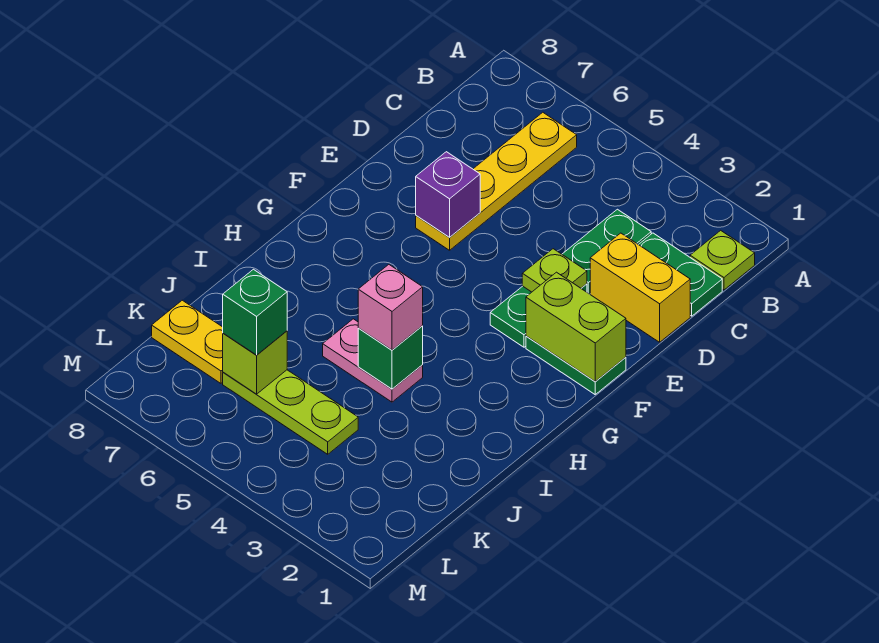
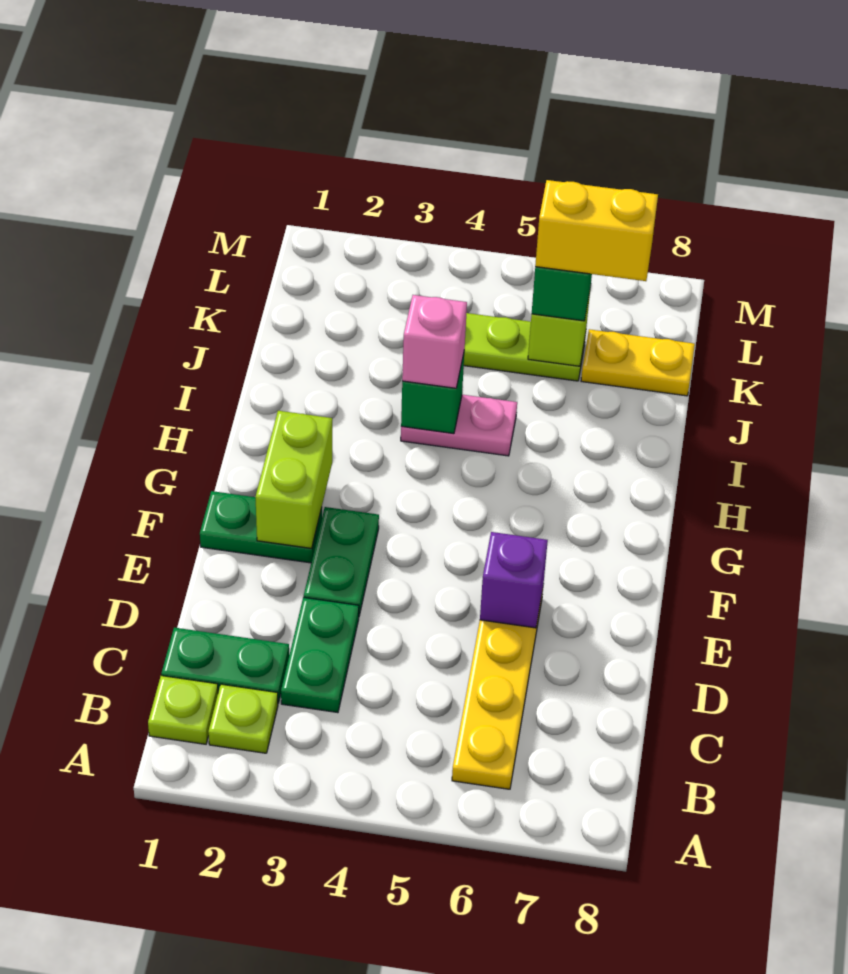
yellow brick D1:D2 level 1 -> yellow brick K6:K7 level 4
lime plate E3 level 2 -> lime plate B2 level 1
lime brick F1:F2 level 2 -> lime brick F2:G2 level 2

